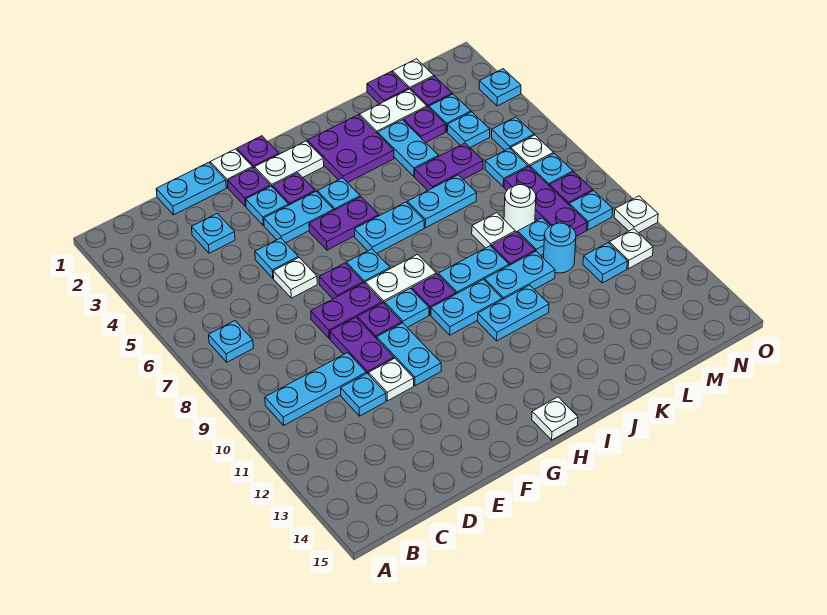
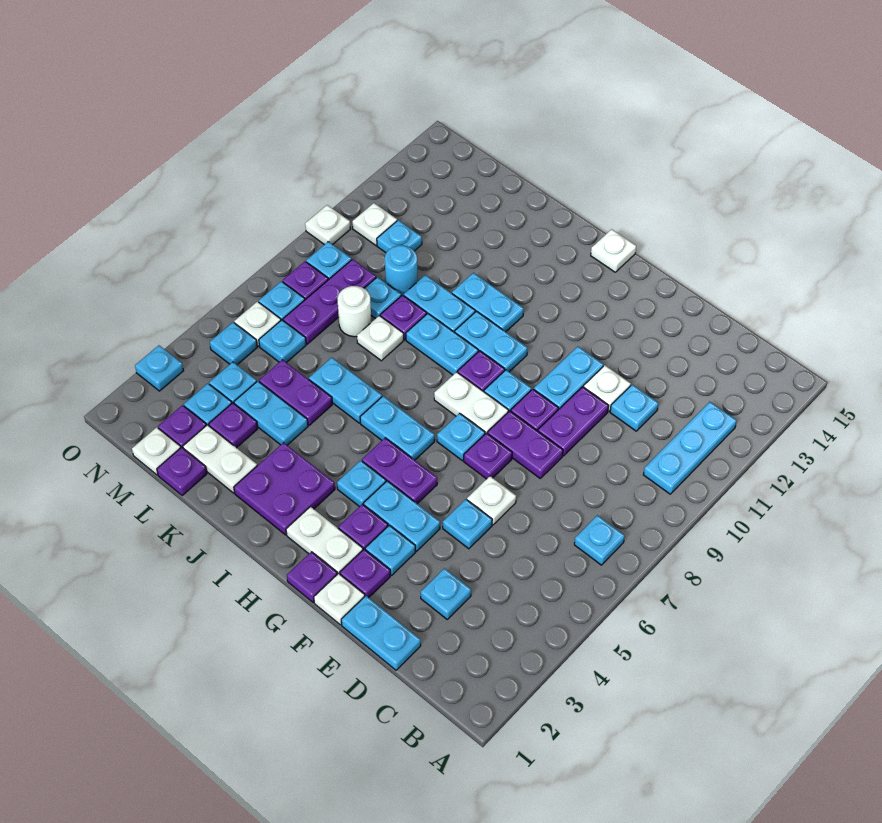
cyan plate B10:D10 level 1 -> cyan plate B10:B12 level 1
cyan plate K3:K4 level 1 -> cyan plate K4:L4 level 1

